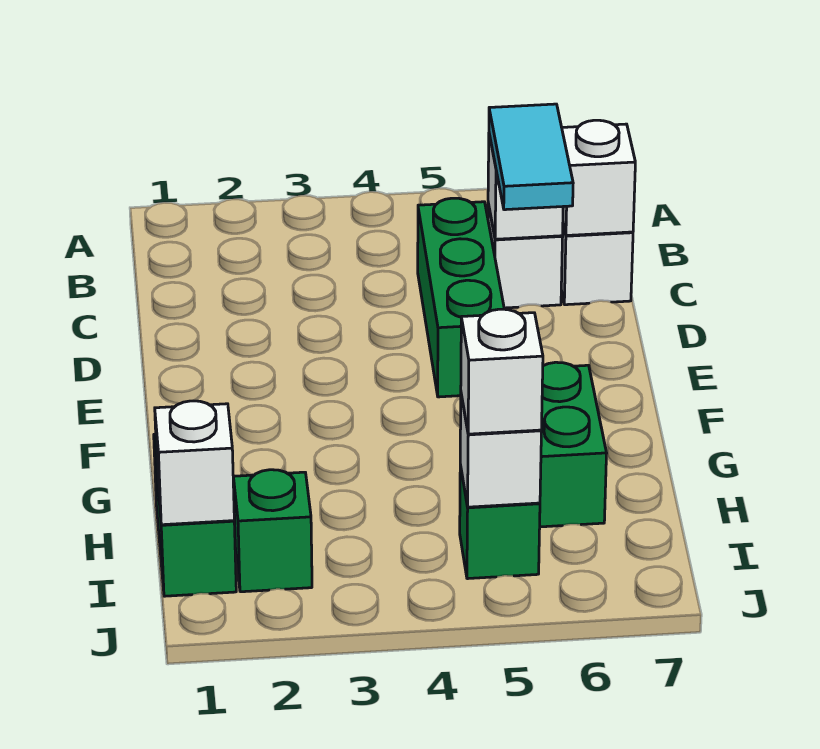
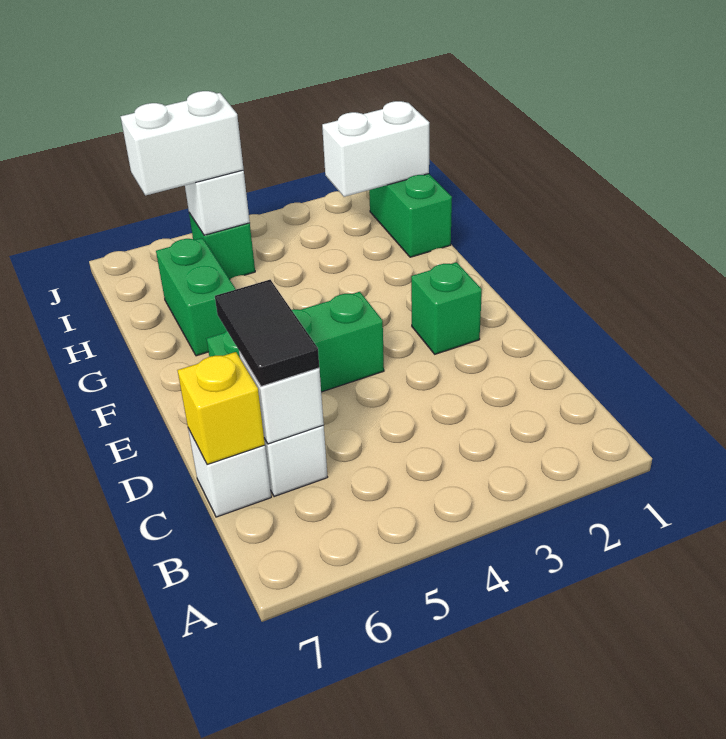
green brick C5:E5 level 1 -> green brick E4:E6 level 1
cyan tile C6:D6 level 3 -> black tile C6:D6 level 3
white brick C7 level 2 -> yellow brick C7 level 2
white brick I1 level 2 -> white brick I1:I2 level 2
green brick I2 level 1 -> green brick E2 level 1
white brick I5 level 3 -> white brick I5:I6 level 3

